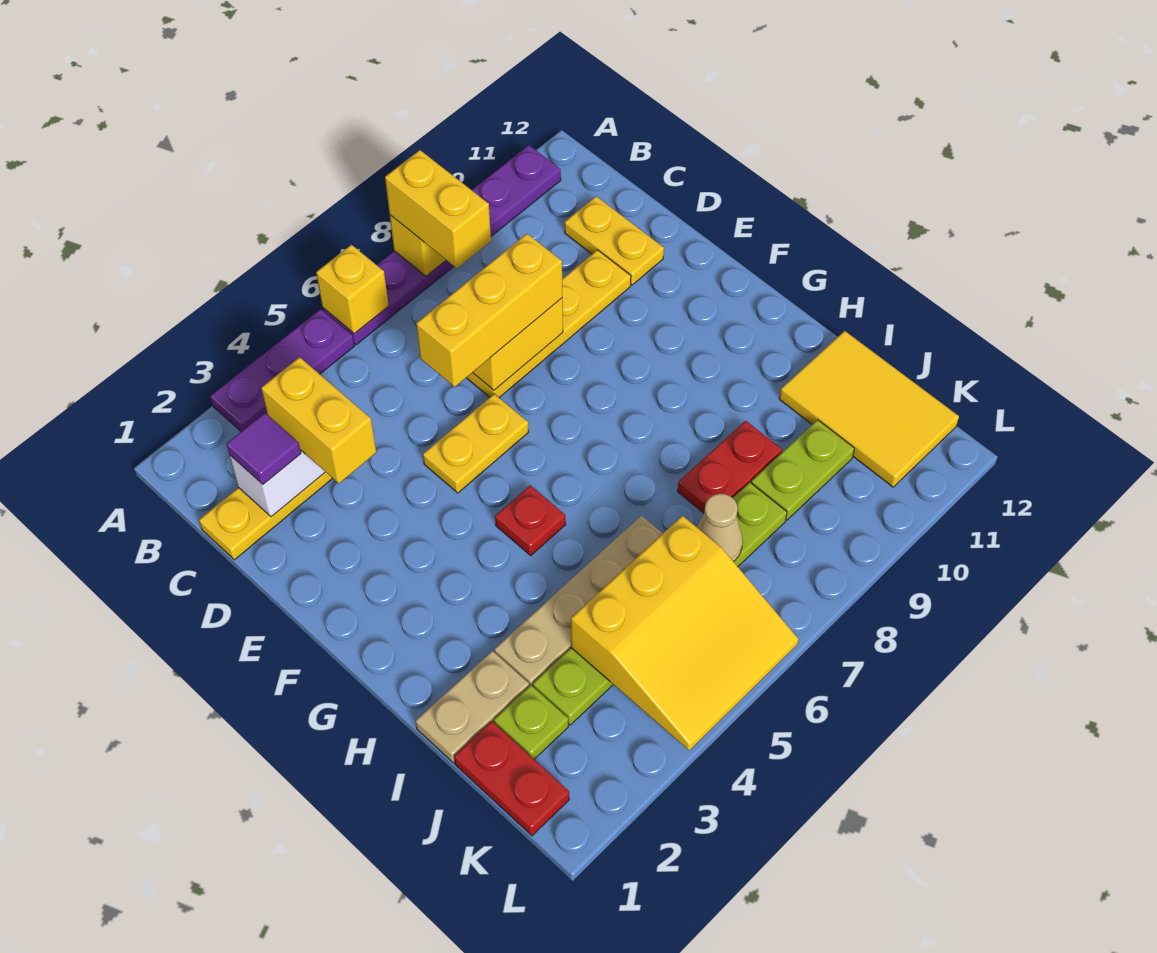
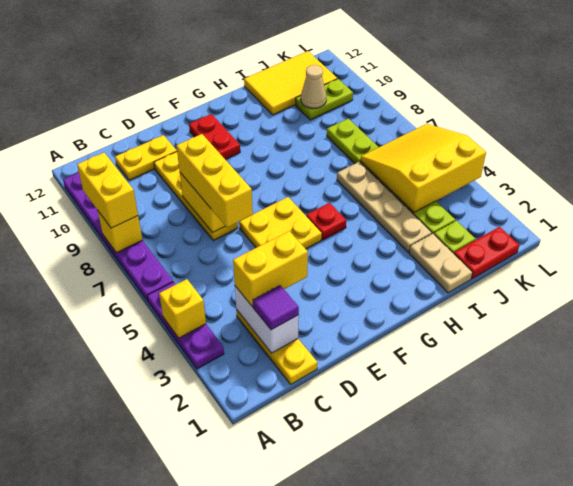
yellow brick A6 level 2 -> yellow brick A4 level 2
yellow brick A8:B8 level 3 -> yellow brick A8:A9 level 3
yellow plate E5:E6 level 1 -> yellow plate E5:F6 level 1
red plate I8:I9 level 1 -> red plate F10:F11 level 1
yellow slope J4:L6 level 2 top J -> yellow slope J4:L6 level 2 top 4
tan cone J7 level 2 -> tan cone J10 level 2
lime plate J9:J10 level 1 -> lime plate J10:K10 level 1

